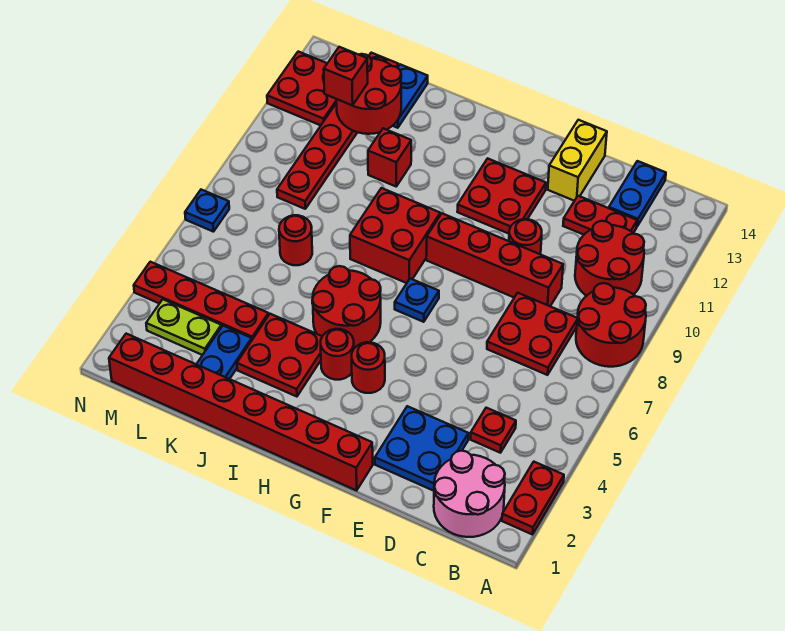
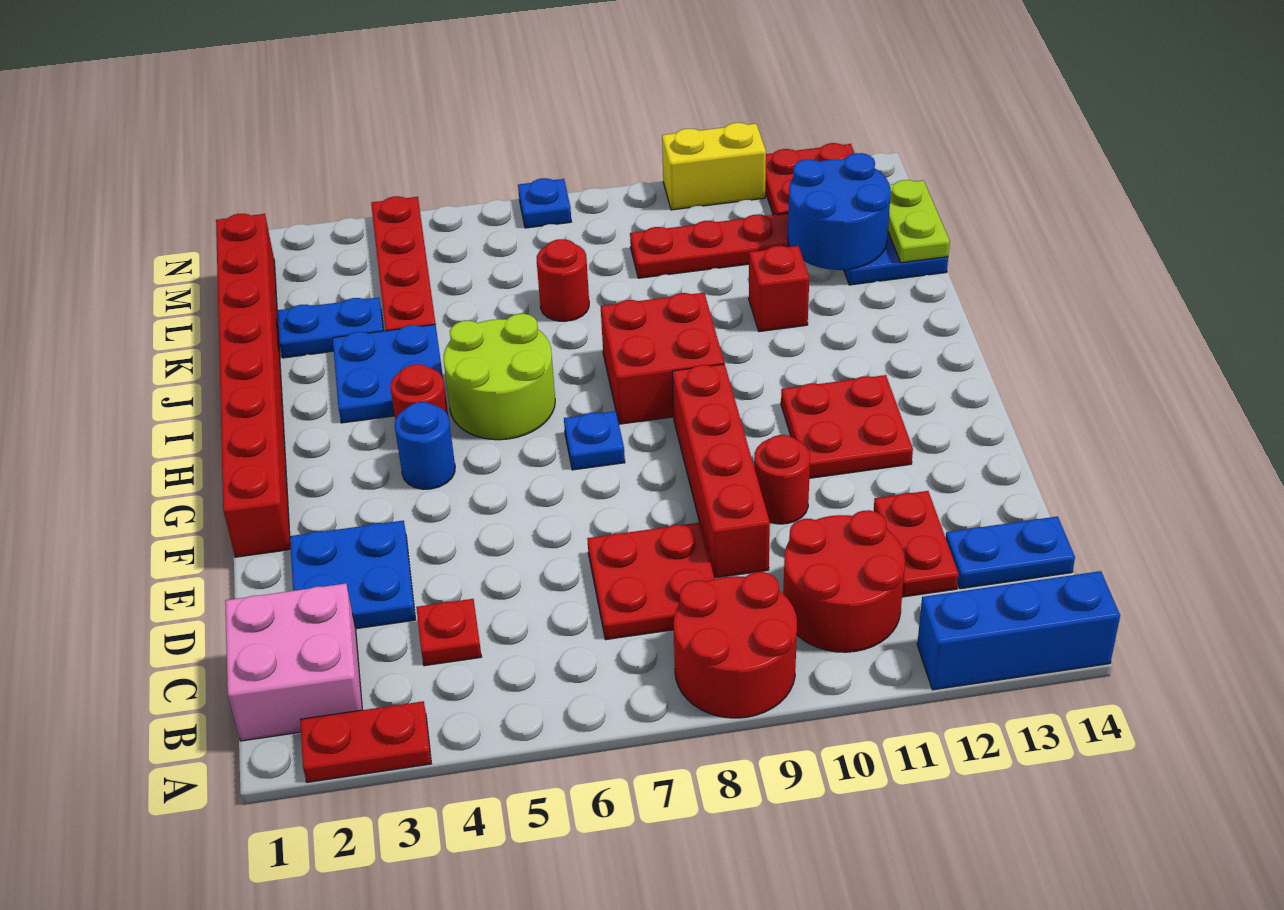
none -> blue brick A12:A14 level 1
pink round brick B1:C2 level 1 -> pink brick B1:C2 level 1
yellow brick E13:E14 level 1 -> yellow brick N10:N11 level 1
red round brick G4 level 1 -> blue round brick G4 level 1
red round brick H5:I6 level 1 -> lime round brick H5:I6 level 1
red plate I3:J4 level 1 -> blue plate I3:J4 level 1
red round brick K12:L13 level 2 -> blue round brick K12:L13 level 2
lime plate L3:M3 level 1 -> lime plate K14:L14 level 2
red brick L12 level 3 -> none

